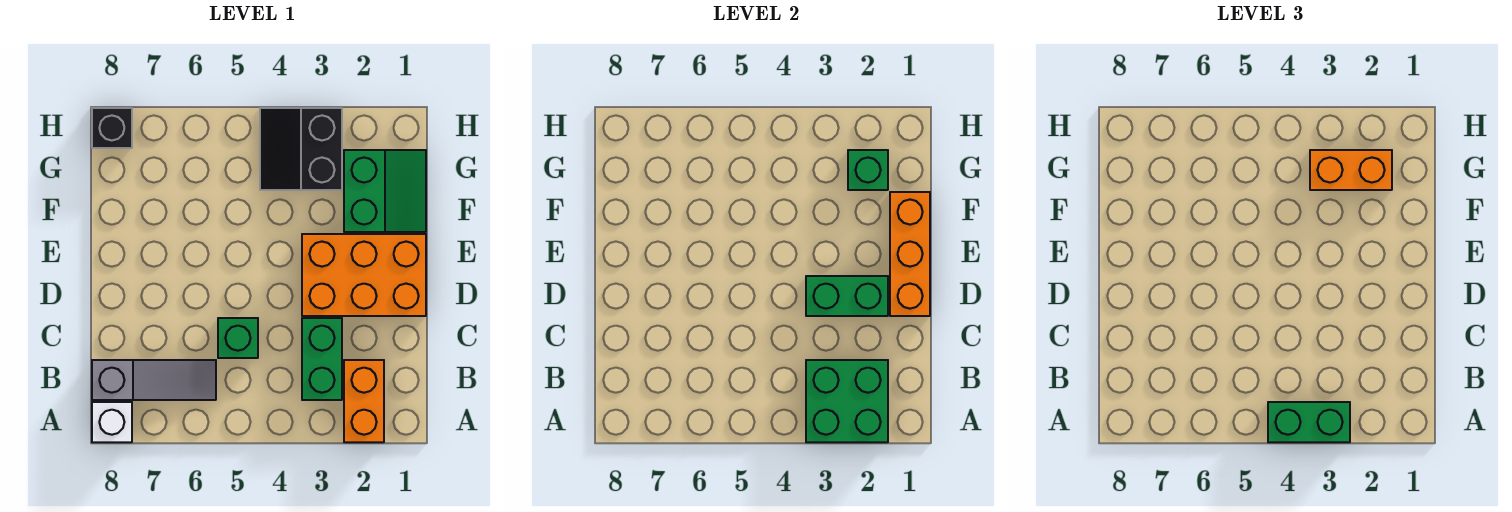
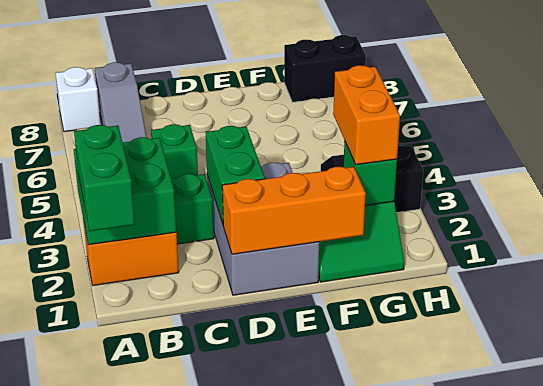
green brick A3:A4 level 3 -> green brick A1:A2 level 3
orange brick D1:E3 level 1 -> grey brick D1:E3 level 1
black brick H8 level 1 -> black brick G8:H8 level 1

